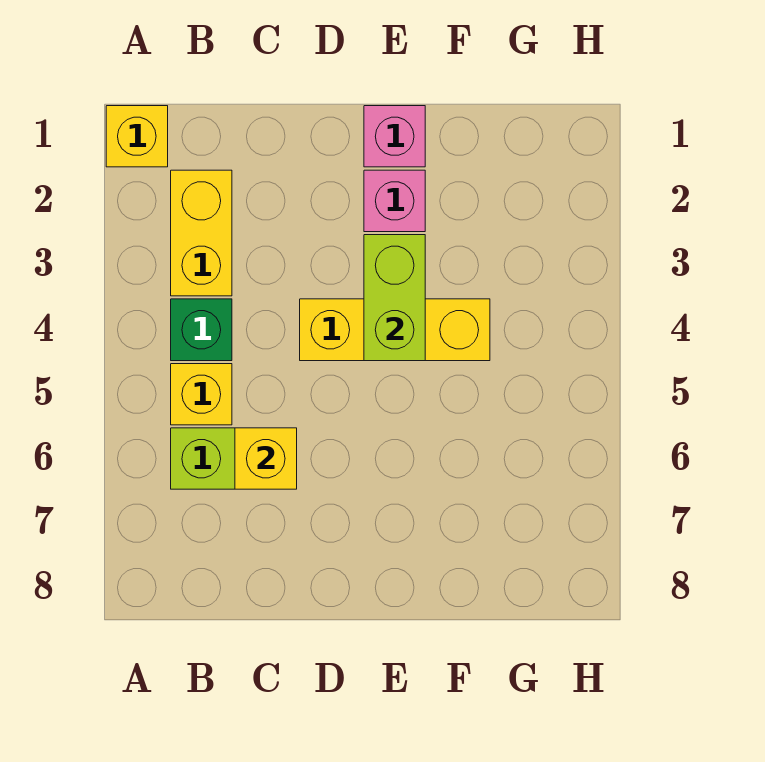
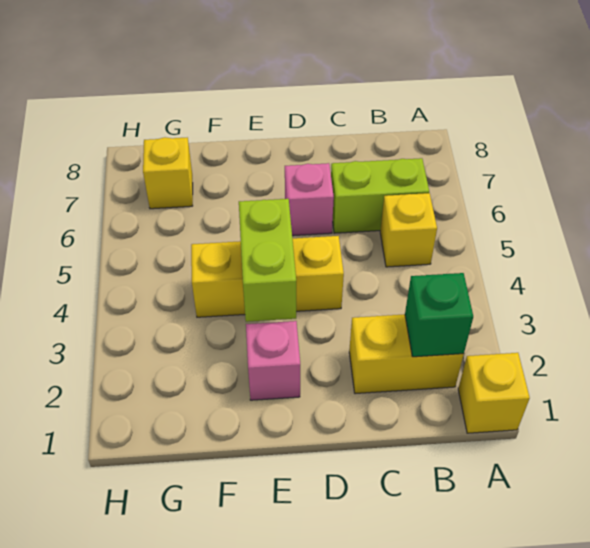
yellow brick B2:B3 level 1 -> yellow brick B2:C2 level 1
green brick B4 level 1 -> green brick B2 level 2
yellow brick C6 level 2 -> yellow brick G7 level 1
pink brick E1 level 1 -> pink brick D6 level 1

